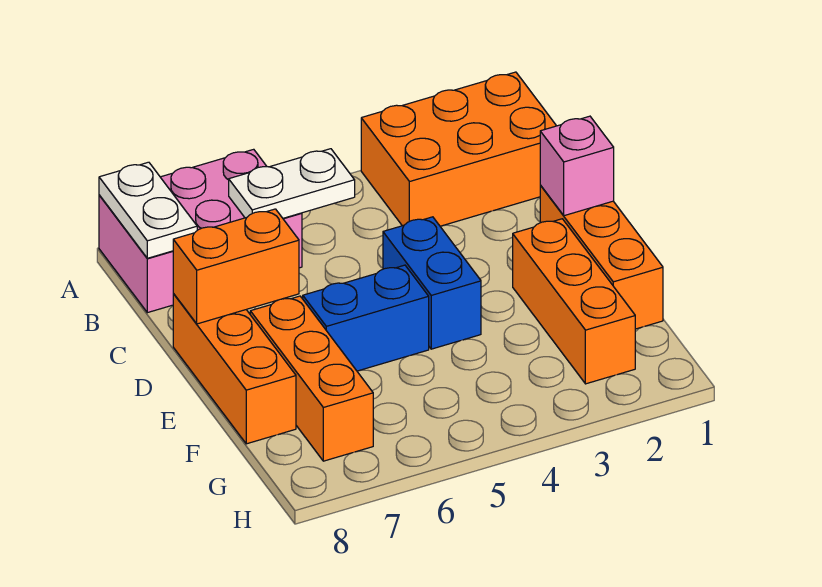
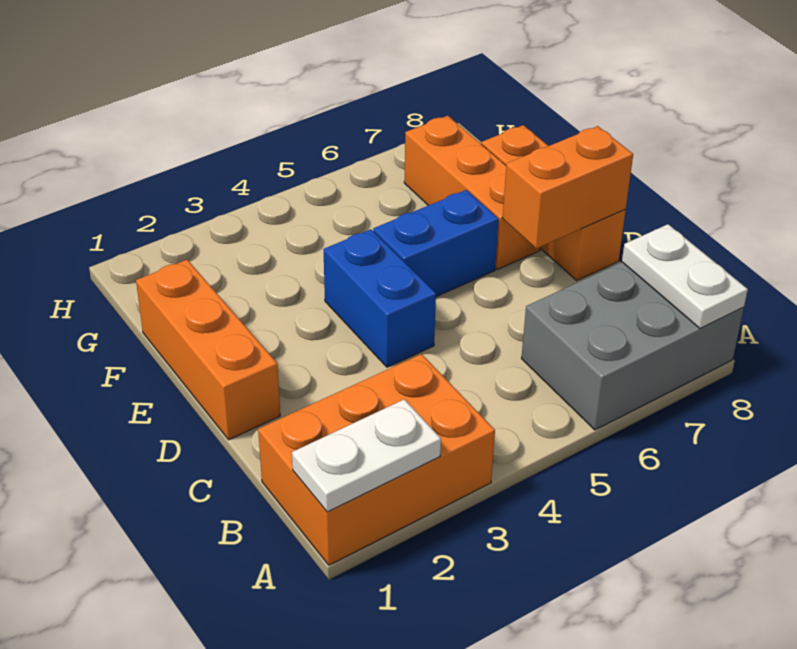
pink brick A6:B8 level 1 -> grey brick A6:B8 level 1
white plate B5:B6 level 2 -> white plate A1:A2 level 2
pink brick D1 level 2 -> none
orange brick E2:G2 level 1 -> none

